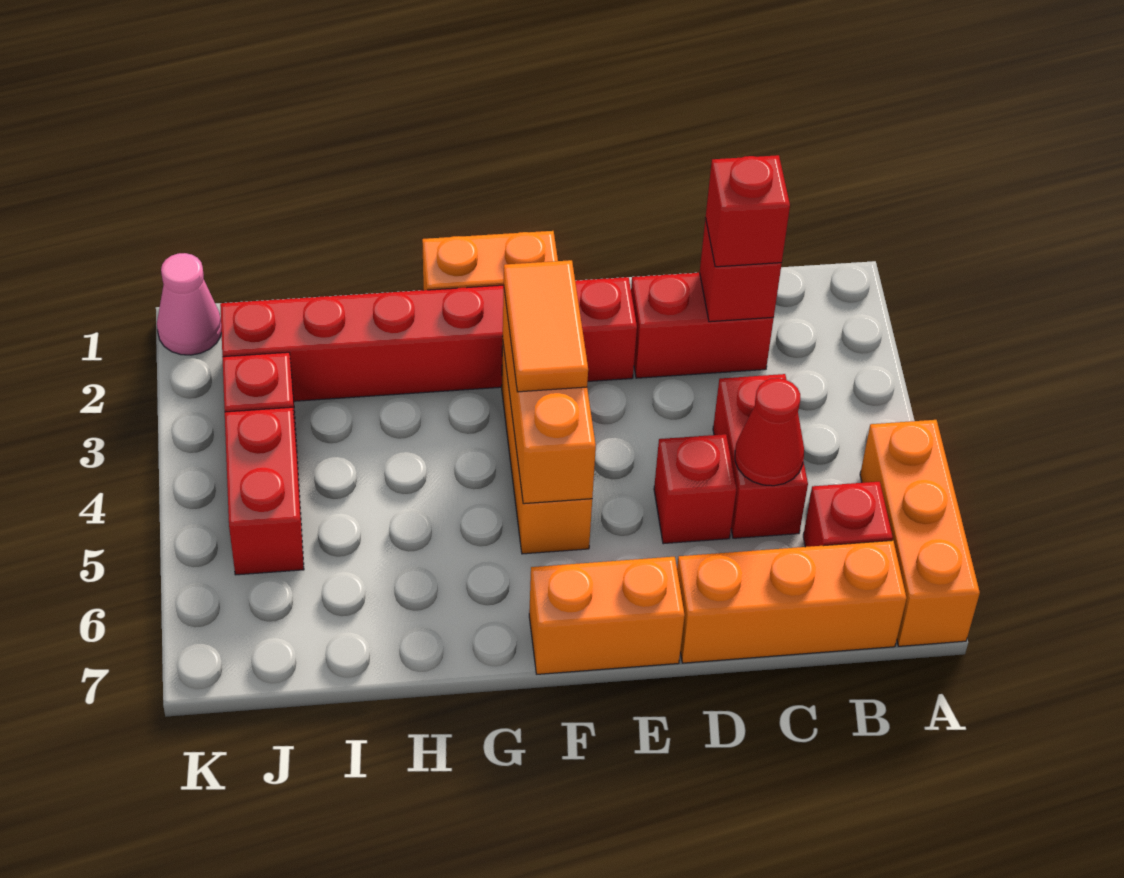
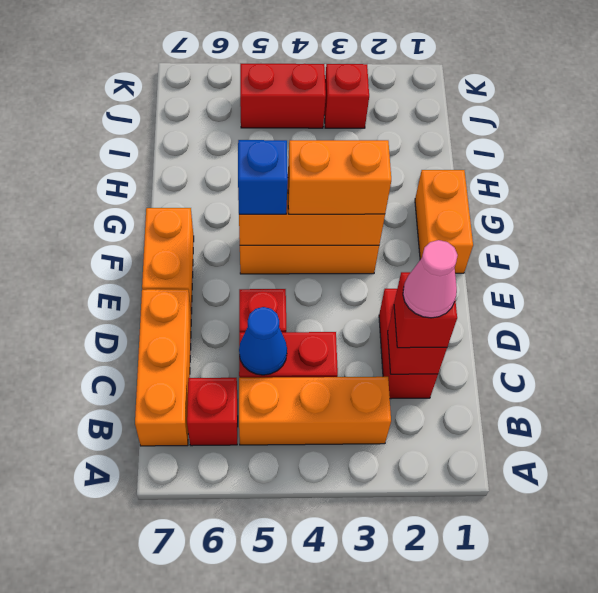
orange brick A5:A7 level 1 -> orange brick B3:B5 level 1
red cone C5 level 2 -> blue cone C5 level 2
red brick E2:J2 level 1 -> none
orange tile F3:F4 level 3 -> orange brick F3:F4 level 3
none -> blue brick F5 level 3
pink cone K1 level 1 -> pink cone C2 level 4

